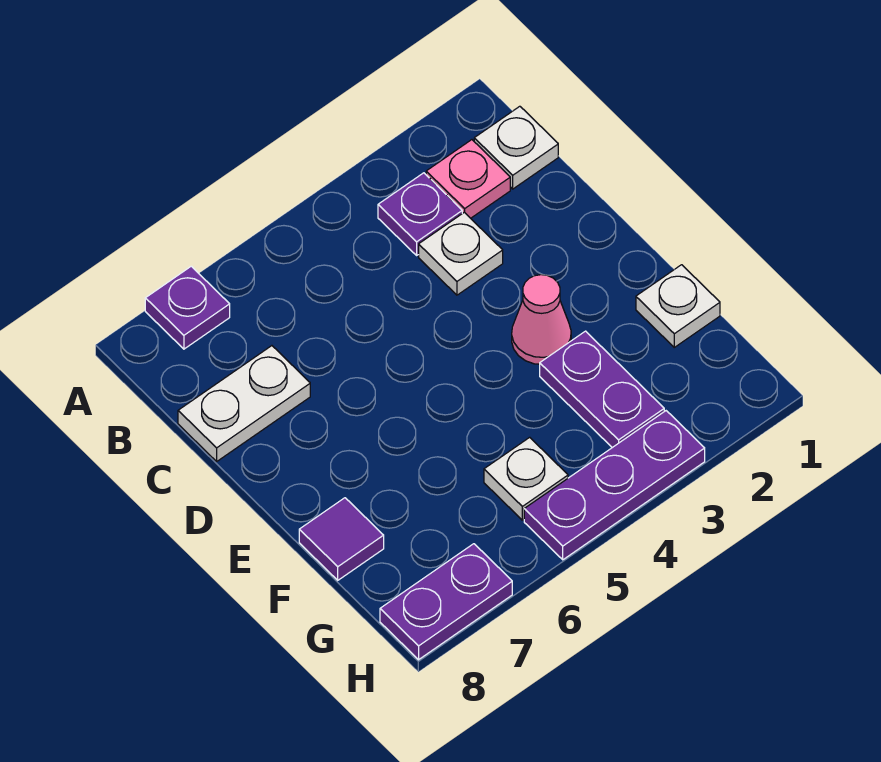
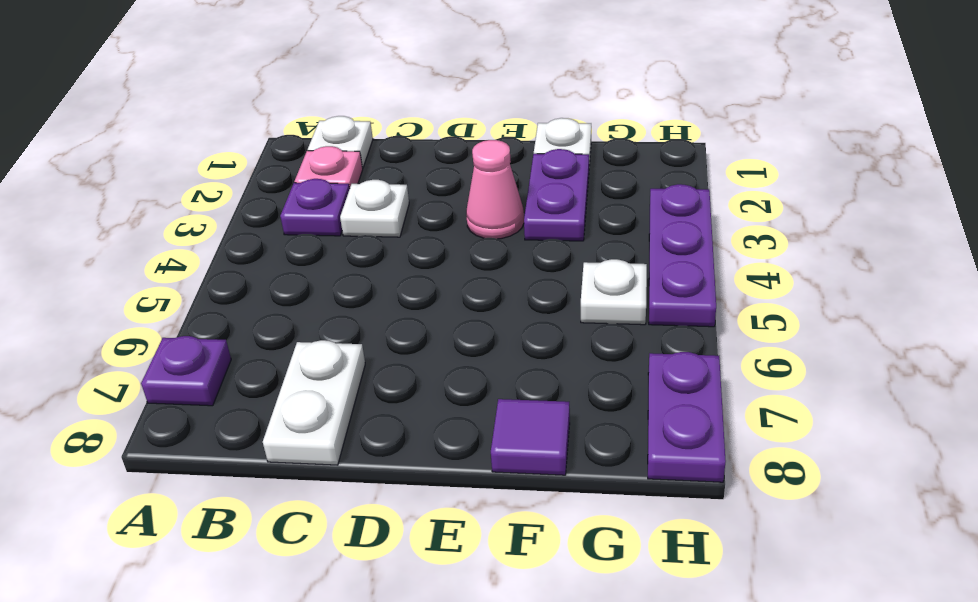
purple plate F3:G3 level 1 -> purple plate F2:F3 level 1

